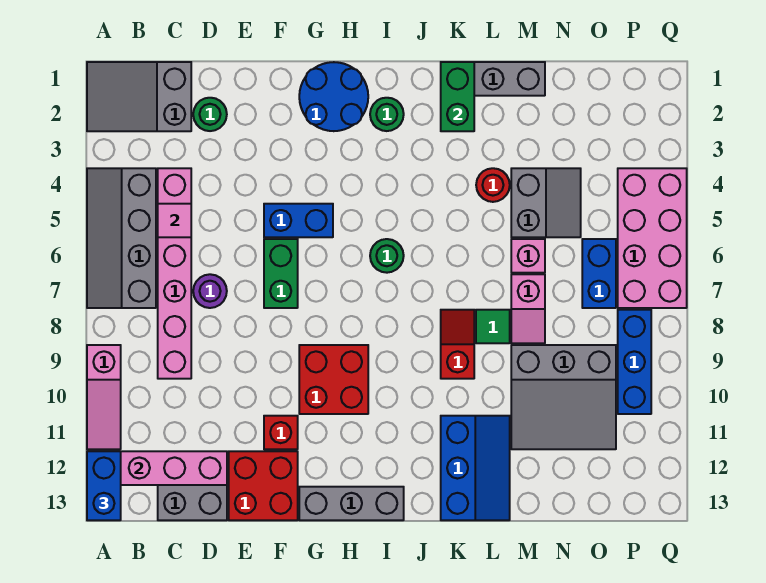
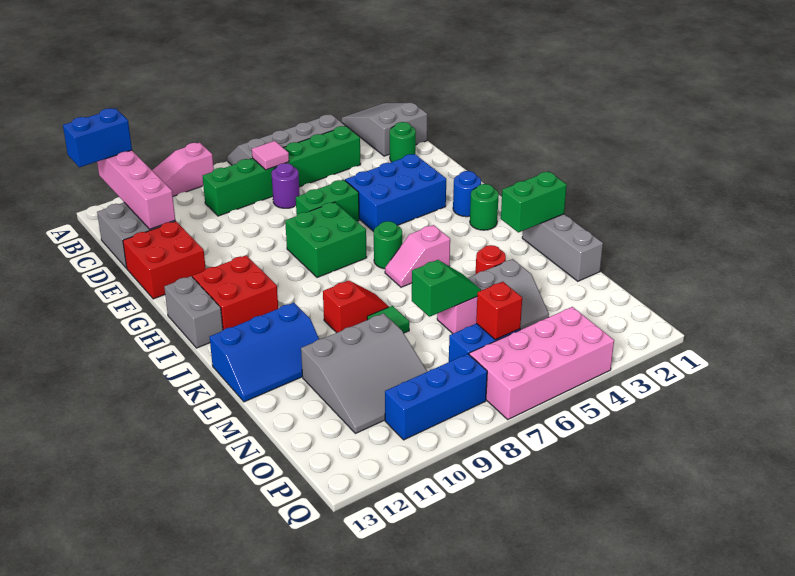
pink brick C4:C9 level 1 -> green brick C4:C9 level 1
pink tile C5 level 2 -> pink tile C7 level 2
blue brick F5:G5 level 1 -> blue brick F3:G5 level 1
red brick F11 level 1 -> red brick O6 level 2
blue round brick G1:H2 level 1 -> blue round brick H2 level 1
none -> green brick G7:H8 level 1
red brick G9:H10 level 1 -> red brick H11:I12 level 1
grey brick G13:I13 level 1 -> grey brick H13:I13 level 1
none -> green slope M6:M7 level 2 top 7
pink slope M7:M8 level 1 top 7 -> pink slope J5:J6 level 1 top 5
grey slope M9:O11 level 1 top 9 -> grey slope M9:O11 level 1 top M

